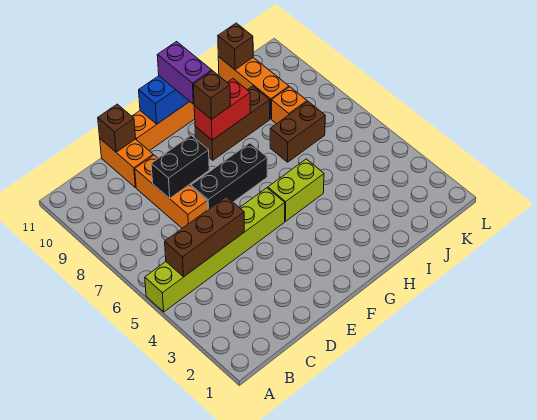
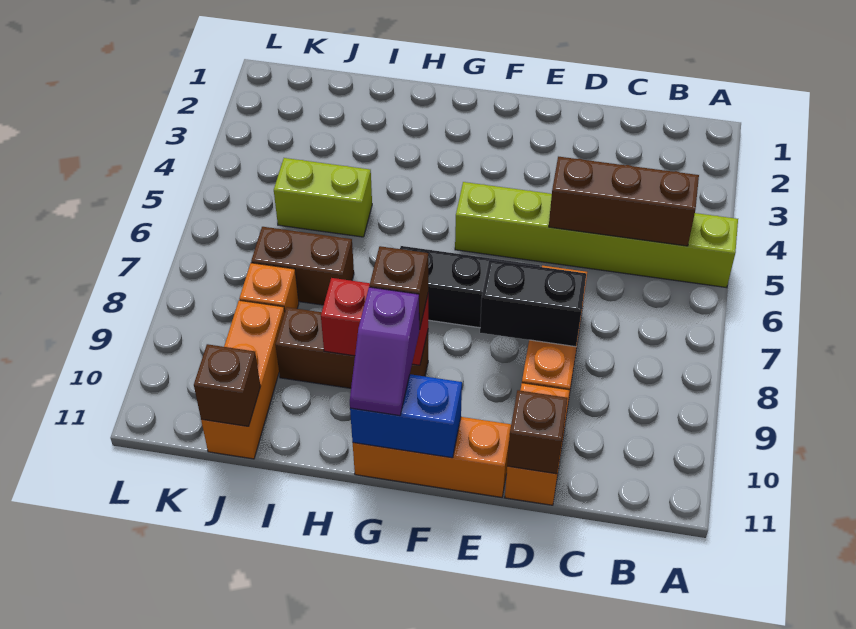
lime brick G5:H5 level 1 -> lime brick I5:J5 level 1
purple brick G10:G11 level 3 -> purple slope G10:G11 level 3 top 10

